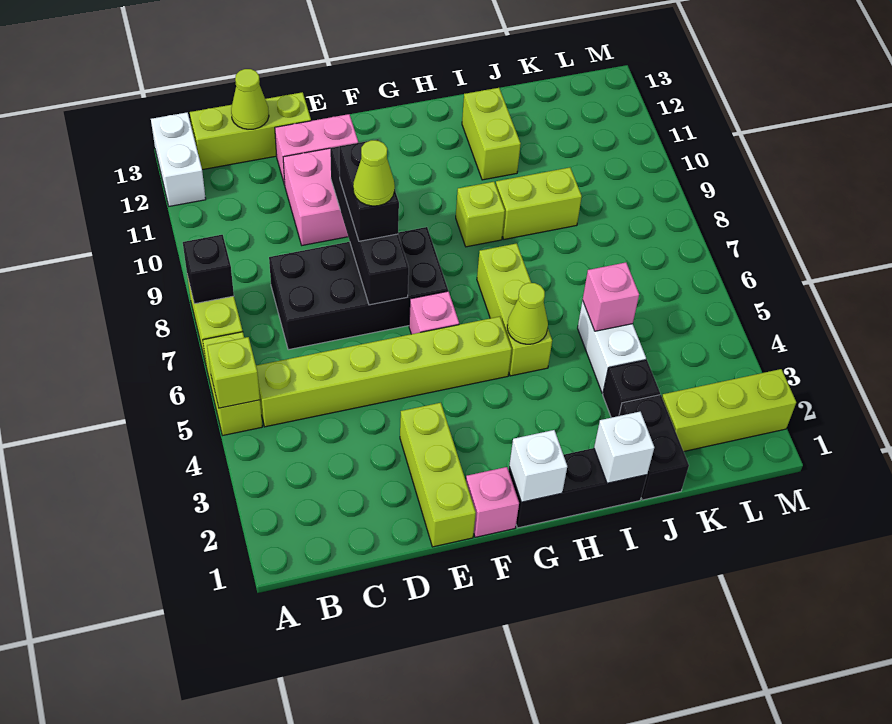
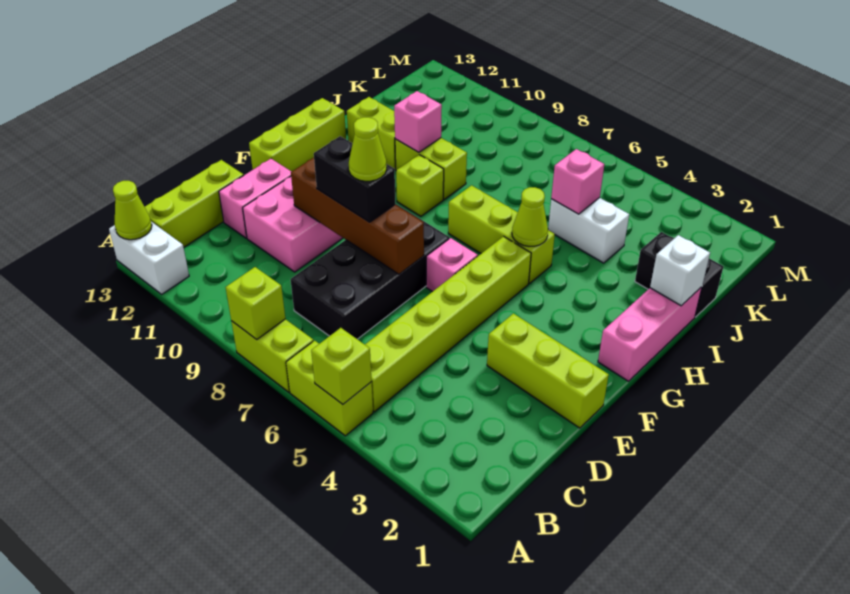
black brick A8 level 2 -> lime brick A8 level 2
lime cone C13 level 2 -> lime cone A13 level 2
black brick E7:E10 level 2 -> brown brick E7:E10 level 2
pink brick F1 level 1 -> pink brick I10 level 2
black brick G1:I1 level 1 -> pink brick G1:I1 level 1
white brick G1 level 2 -> none
lime brick I9:J9 level 1 -> lime brick I9:I10 level 1
black brick J3 level 1 -> none
lime brick K2:M2 level 1 -> lime brick F13:H13 level 1

